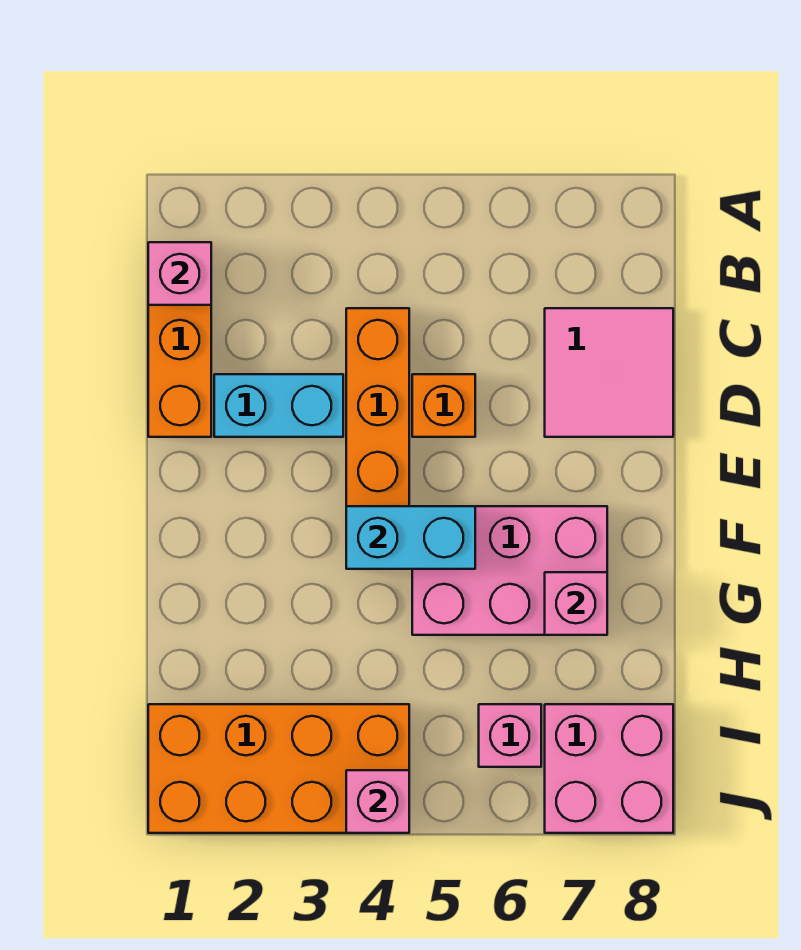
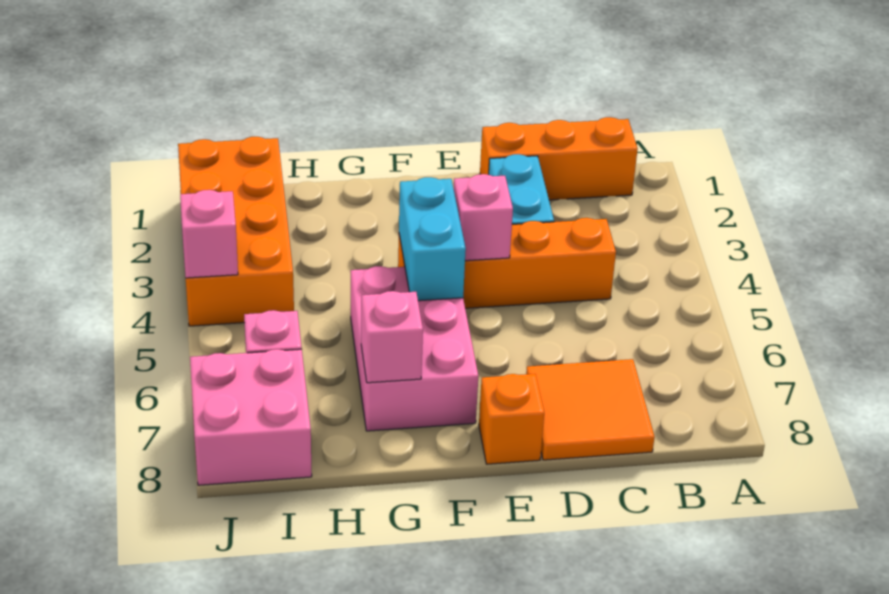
pink brick B1 level 2 -> pink brick E4 level 2
pink tile C7:D8 level 1 -> orange tile C7:D8 level 1
orange brick D5 level 1 -> orange brick E8 level 1

